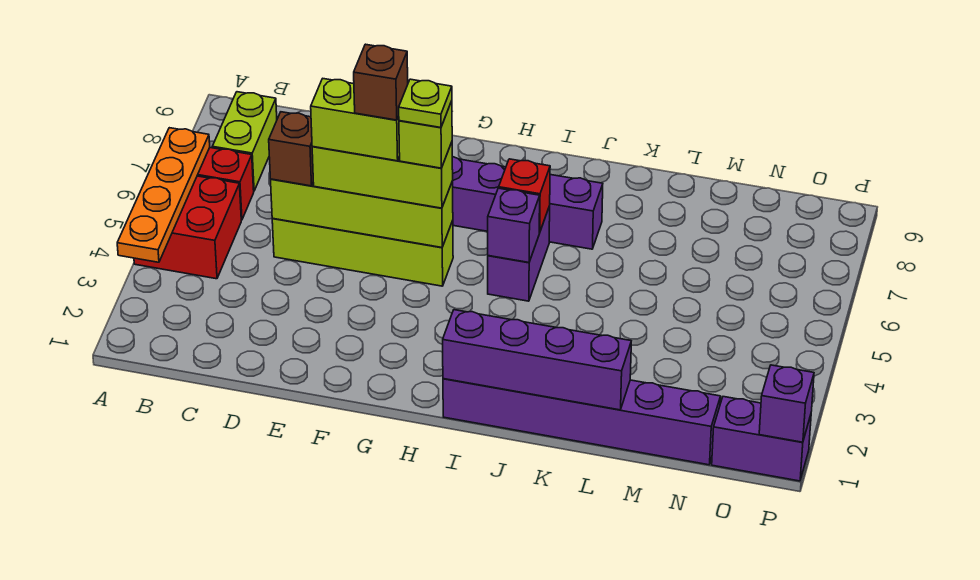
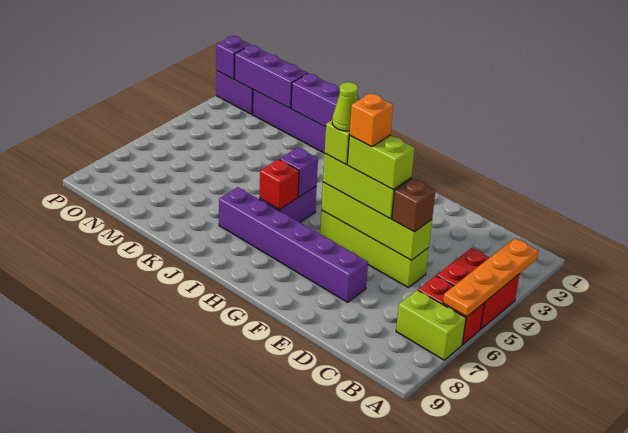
lime brick B7:B8 level 1 -> lime brick A7:B7 level 1
brown brick F5 level 5 -> orange brick F5 level 5
lime plate G5 level 5 -> lime cone G5 level 5
none -> purple brick M1:O1 level 2

